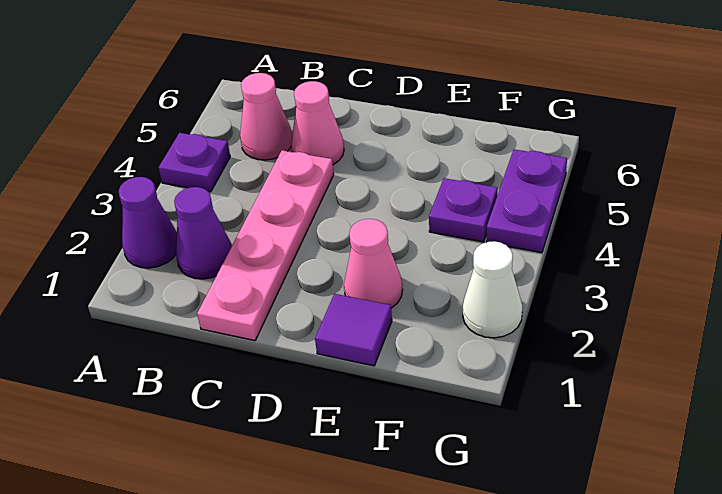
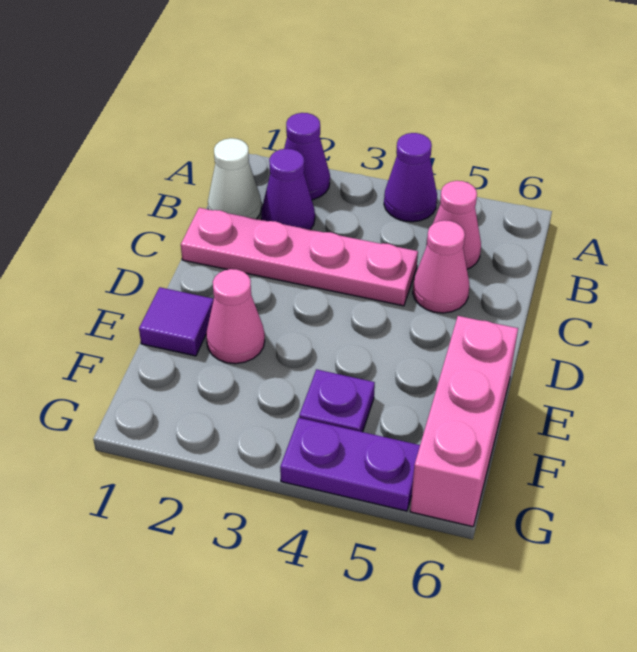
purple plate A4 level 1 -> purple cone A4 level 1
none -> pink brick E6:G6 level 1
white cone G2 level 1 -> white cone B1 level 1

